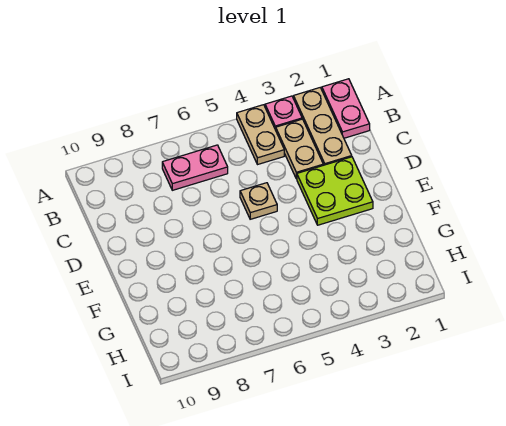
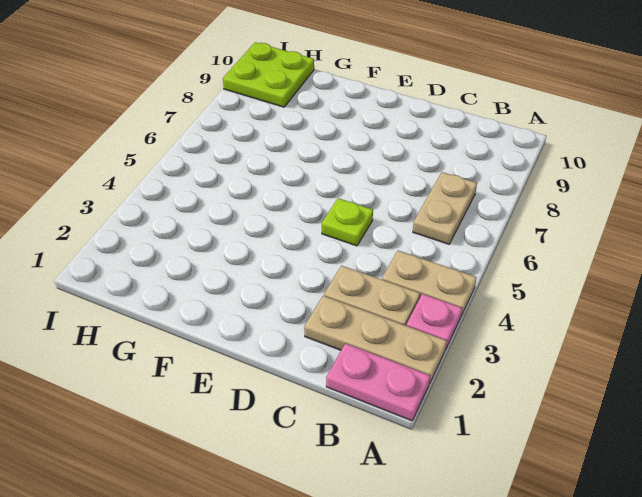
pink plate B6:B7 level 1 -> tan plate B6:B7 level 1
lime plate D2:E3 level 1 -> lime plate H9:I10 level 1
tan plate D5 level 1 -> lime plate D5 level 1

